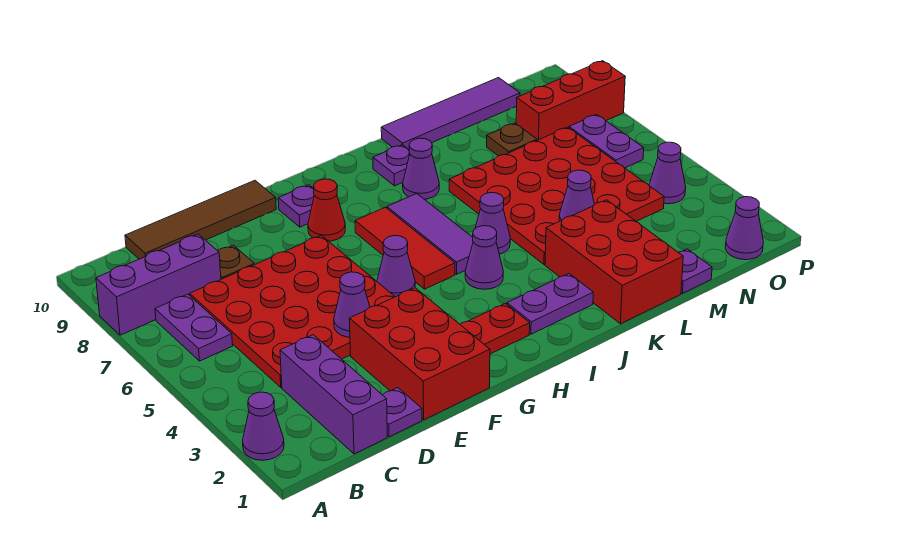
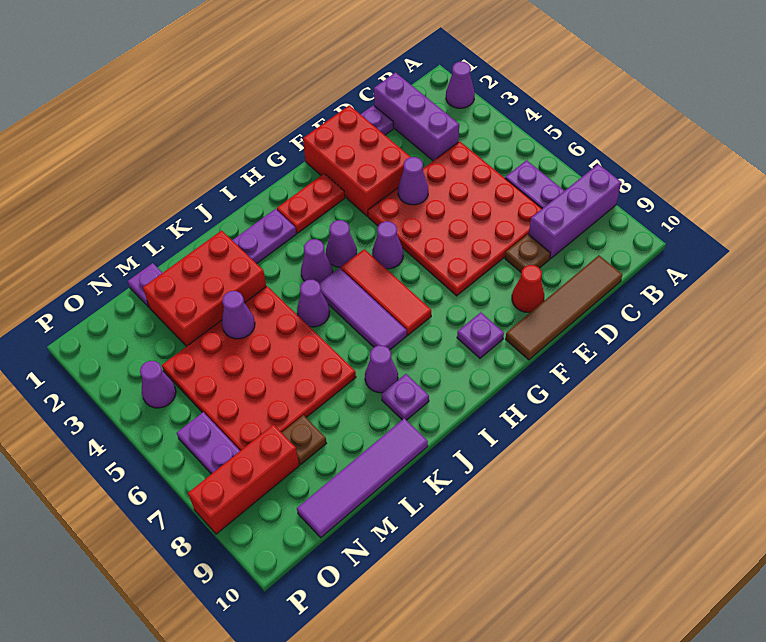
red cone G8 level 1 -> red cone E9 level 1
red brick K1:L3 level 1 -> red brick K2:M3 level 1
purple cone O1 level 1 -> purple cone H4 level 1

